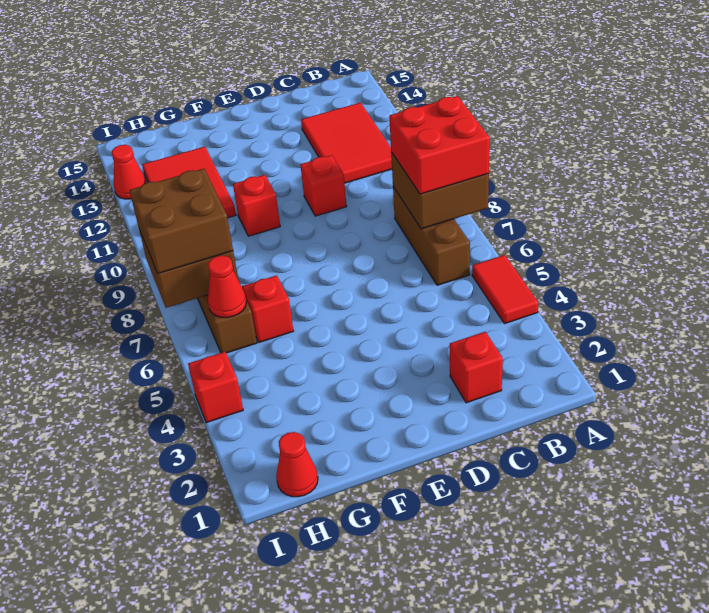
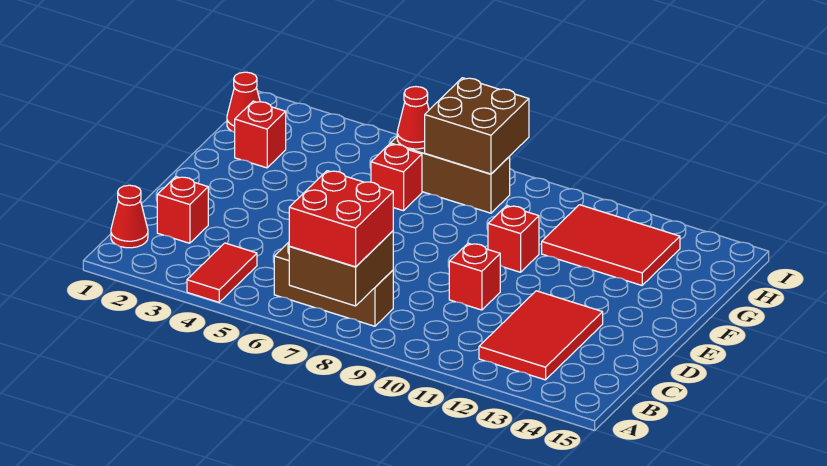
red tile A4:A5 level 1 -> red tile A4:B4 level 1
red tile B11:C13 level 1 -> red tile B12:D13 level 1
brown brick H7:I8 level 3 -> none
red brick I4 level 1 -> red brick G2 level 1
red cone I13 level 1 -> red cone B1 level 1

